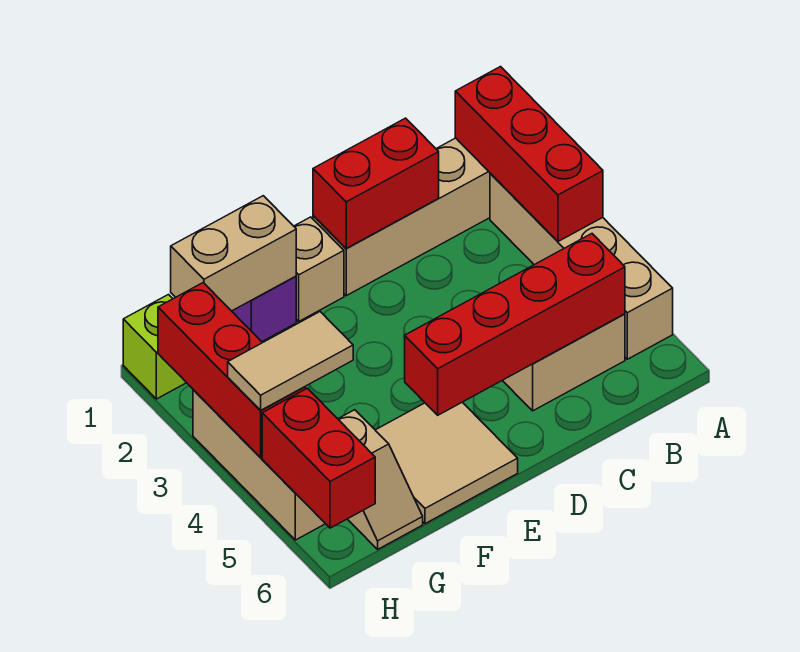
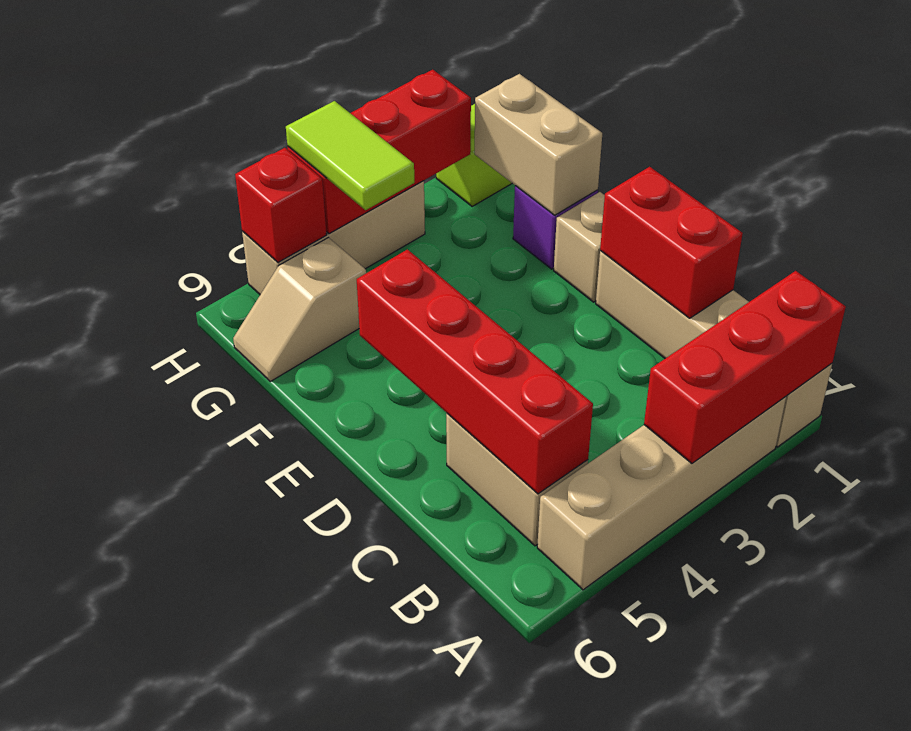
tan tile E5:F6 level 1 -> none
tan tile G4:H4 level 3 -> lime tile G4:H4 level 3
red brick H5:H6 level 2 -> red brick H5 level 2

